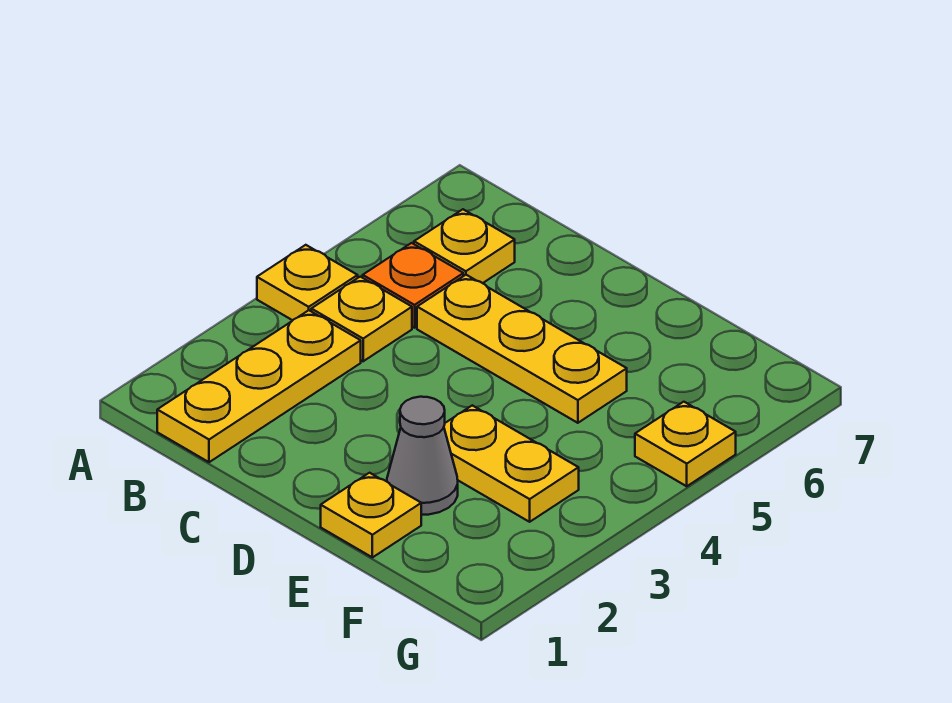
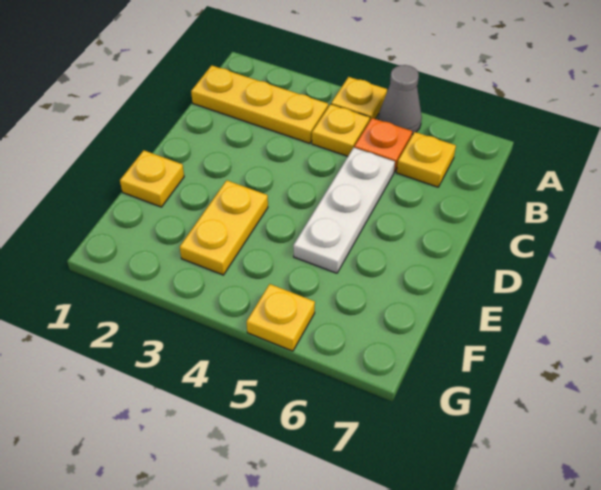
yellow plate C5:E5 level 1 -> white plate C5:E5 level 1
grey cone E2 level 1 -> grey cone A5 level 1

